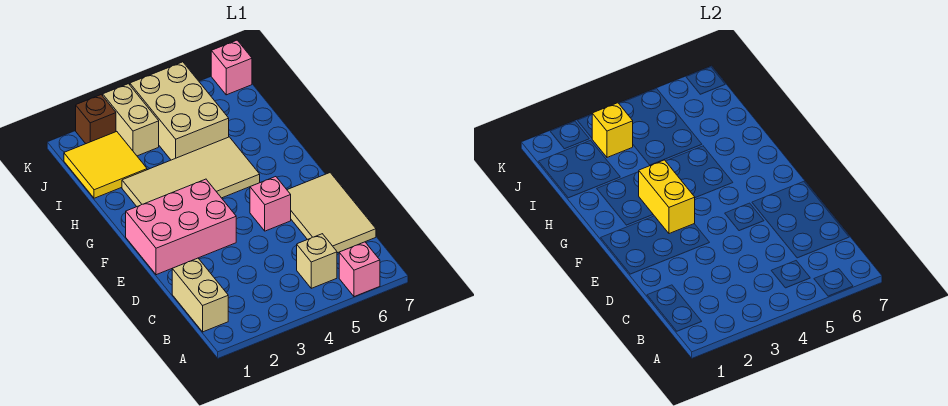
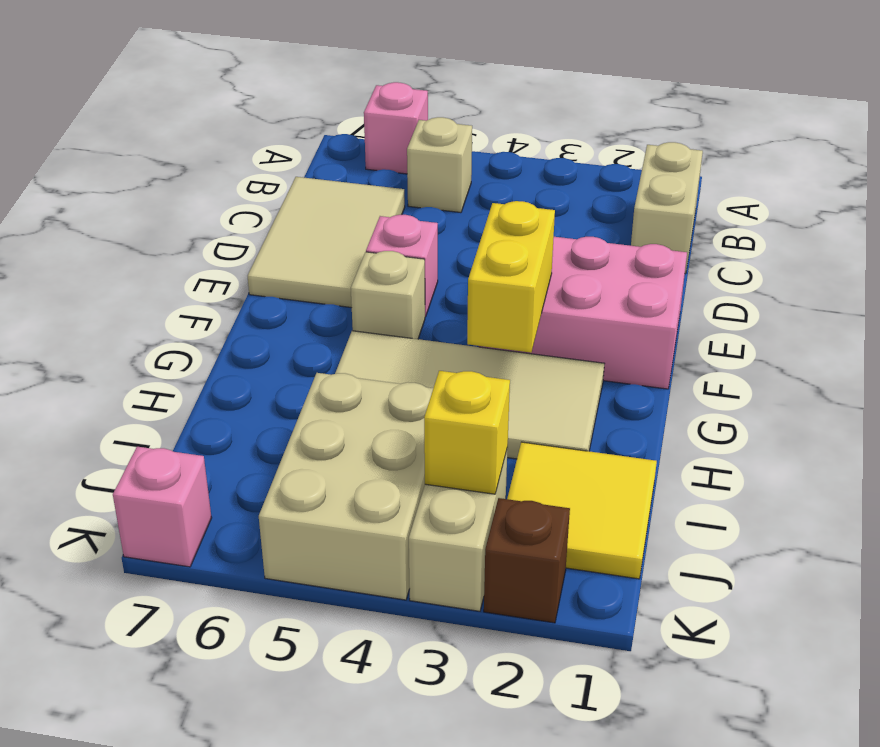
none -> tan brick F5 level 1

